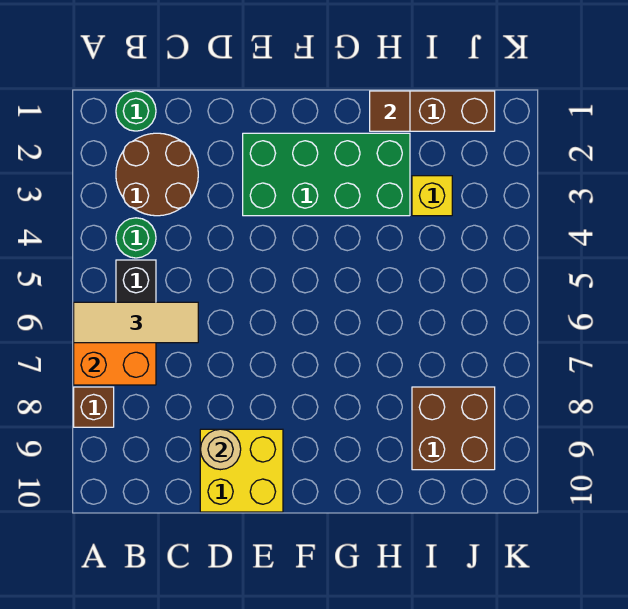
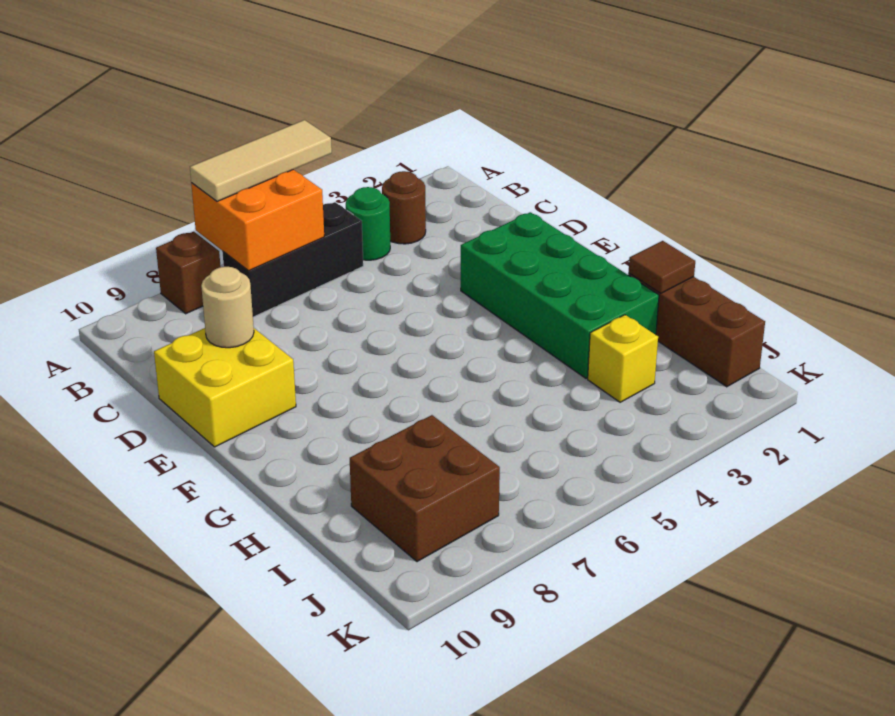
tan tile A6:C6 level 3 -> tan tile A5:A7 level 3
green round brick B1 level 1 -> none
brown round brick B2:C3 level 1 -> brown round brick B3 level 1

